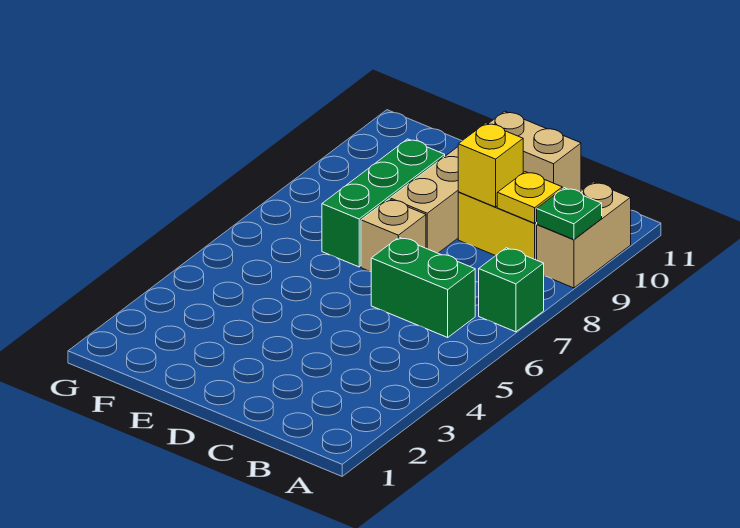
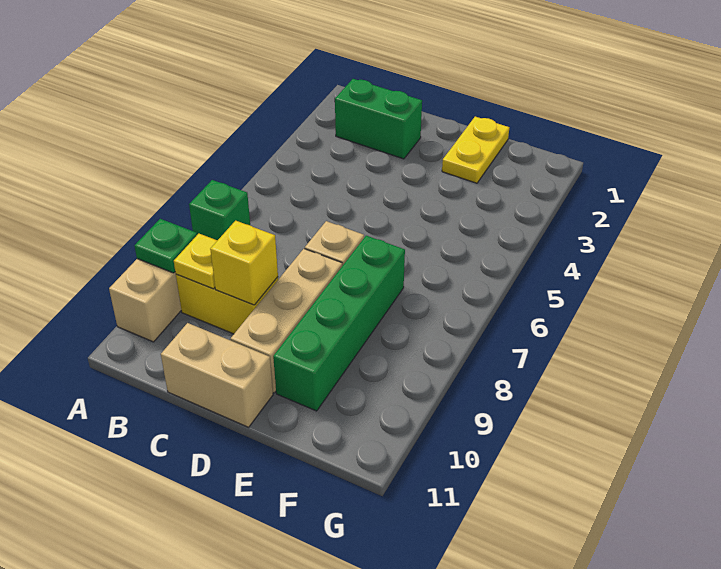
green brick B6:C6 level 1 -> green brick B2:C2 level 1
none -> yellow plate E1:E2 level 1
green brick E7:E9 level 1 -> green brick E7:E10 level 1

